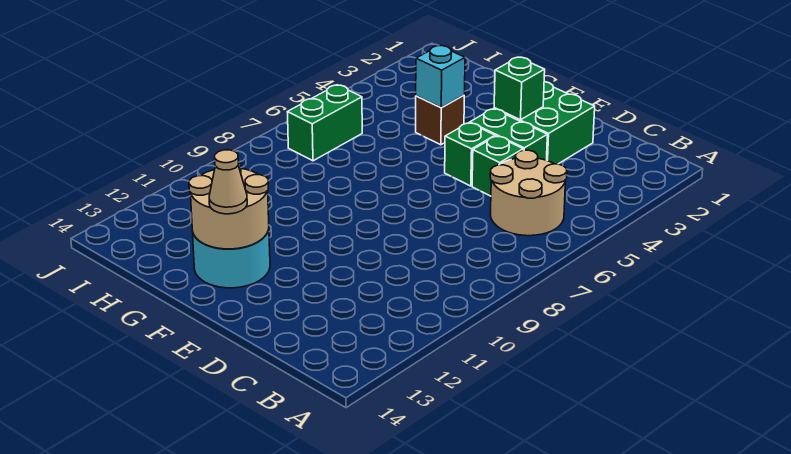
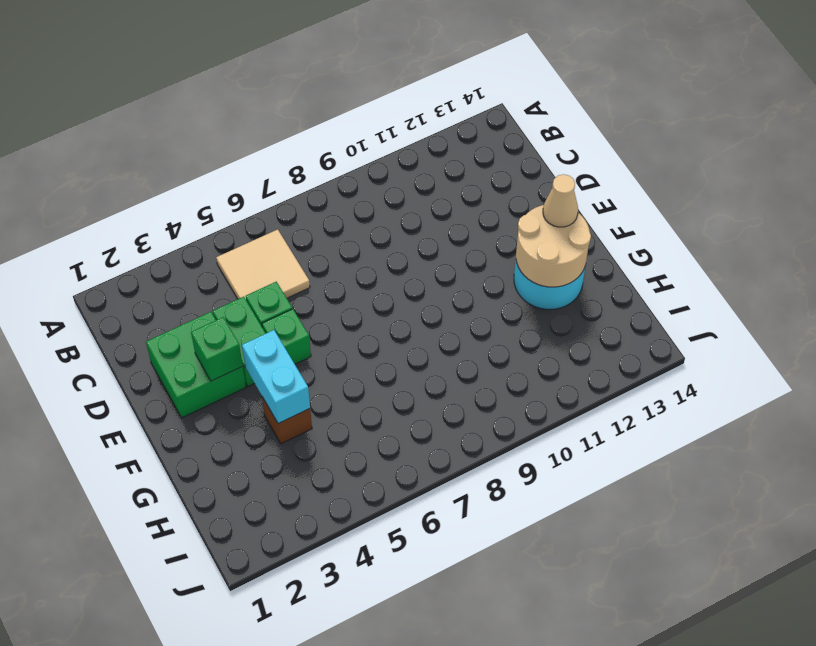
tan round brick B5:C6 level 1 -> tan tile B5:C6 level 1
cyan brick G4 level 2 -> cyan brick F4:G4 level 2
green brick I6:I7 level 1 -> none

